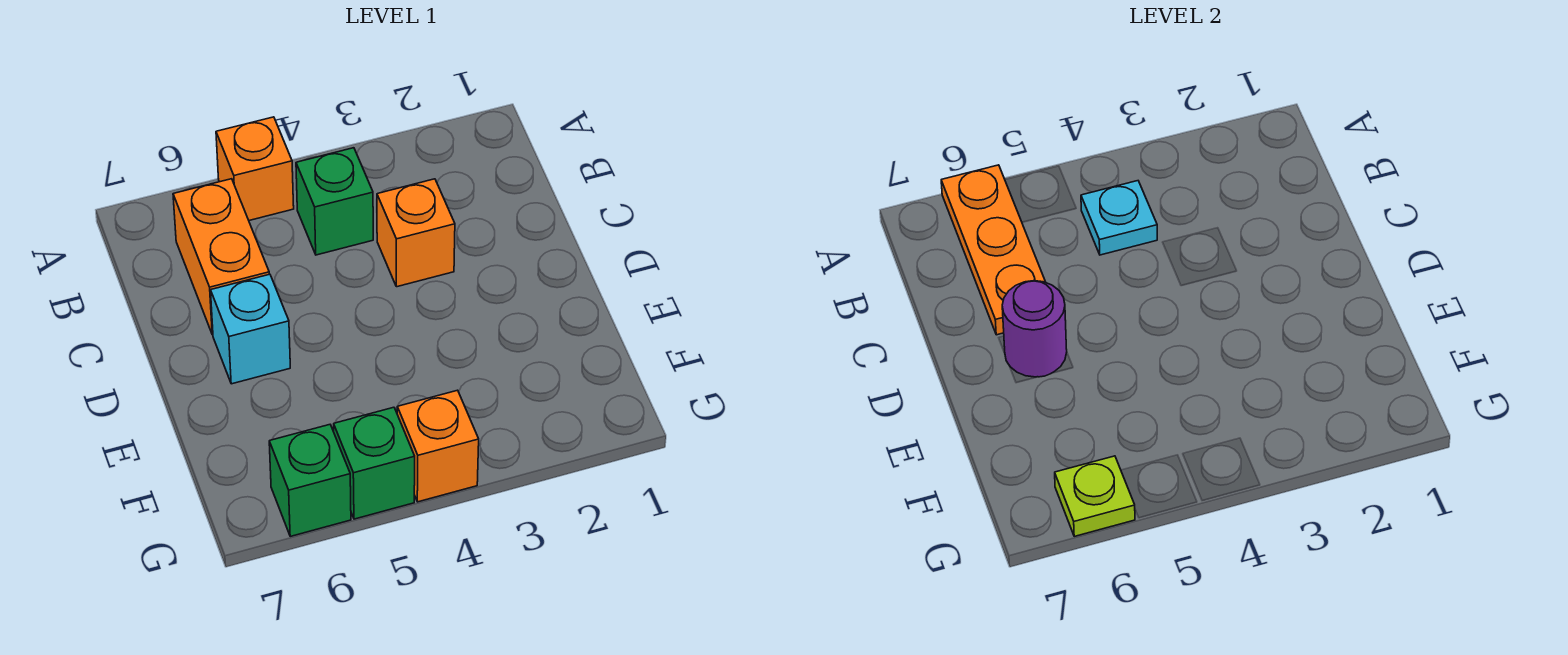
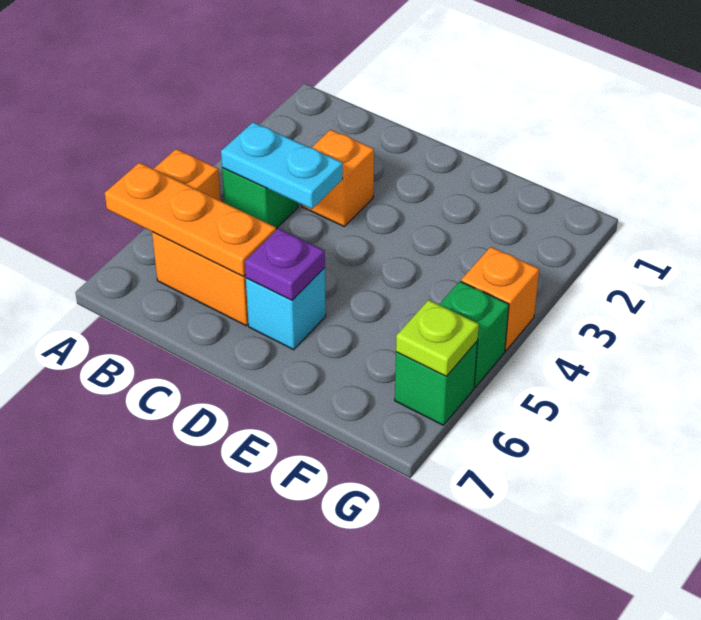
cyan plate B4 level 2 -> cyan plate B4:C4 level 2
purple round brick D6 level 2 -> purple plate D6 level 2

